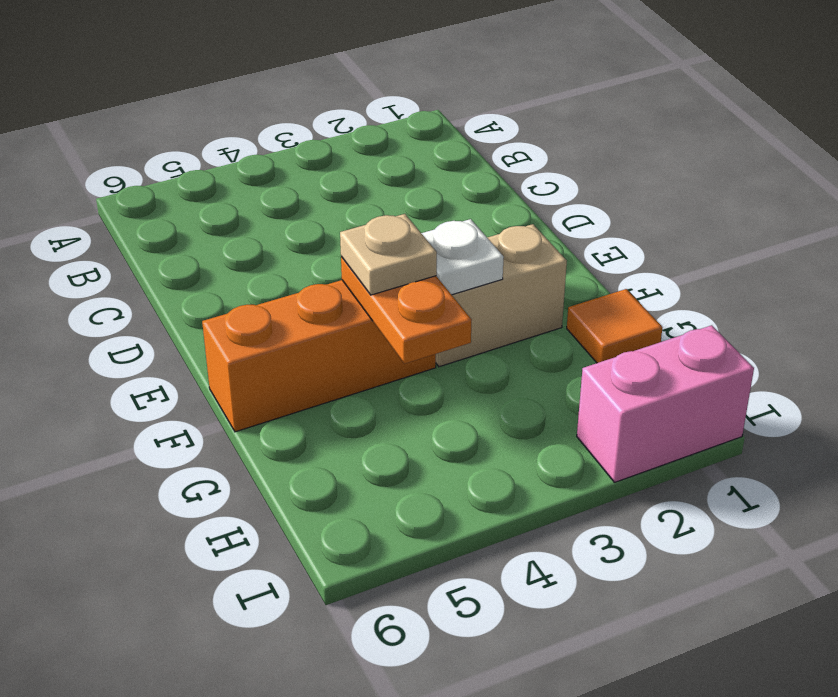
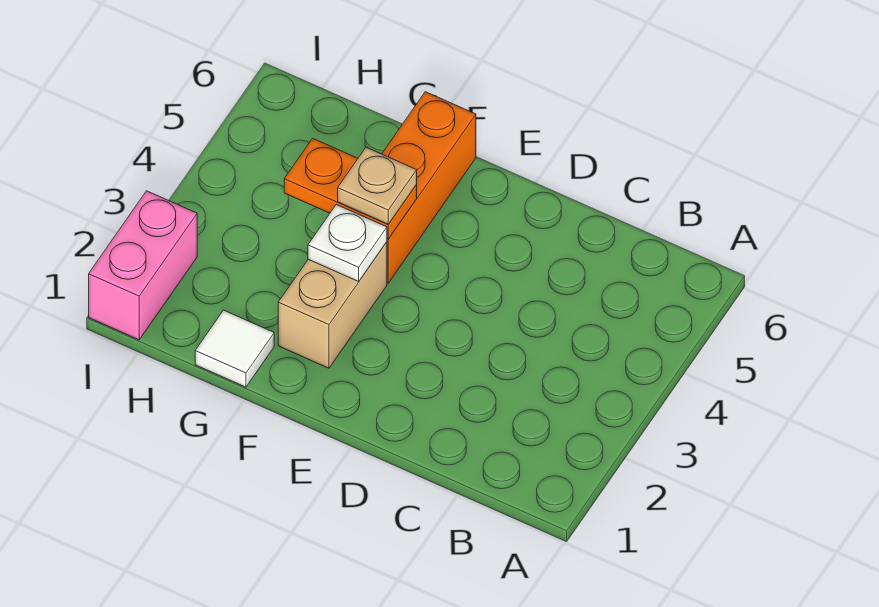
orange tile G1 level 1 -> white tile G1 level 1

